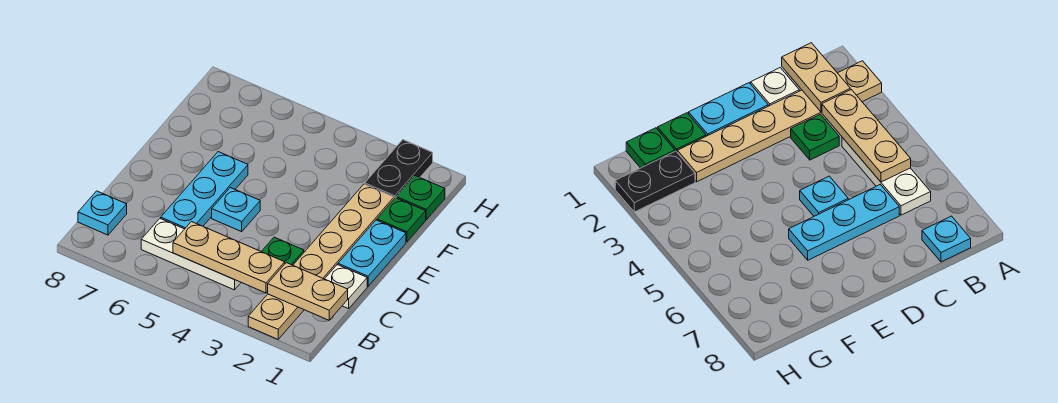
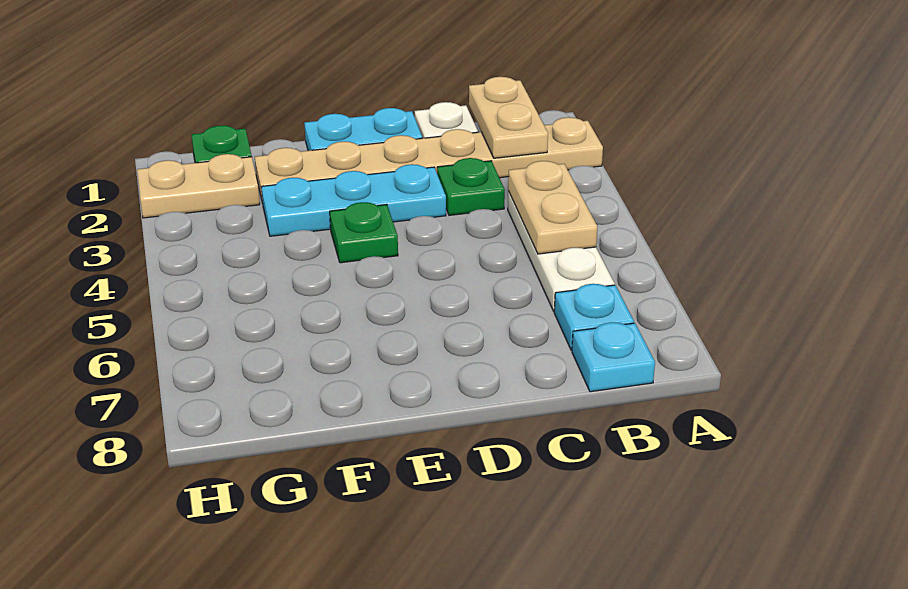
tan plate B3:B5 level 2 -> tan plate B4:B5 level 2
cyan plate C6:E6 level 1 -> cyan plate D3:F3 level 1
cyan plate D5 level 1 -> cyan plate B7 level 1
green plate F1 level 1 -> green plate E4 level 1
black plate G2:H2 level 1 -> tan plate G2:H2 level 1

